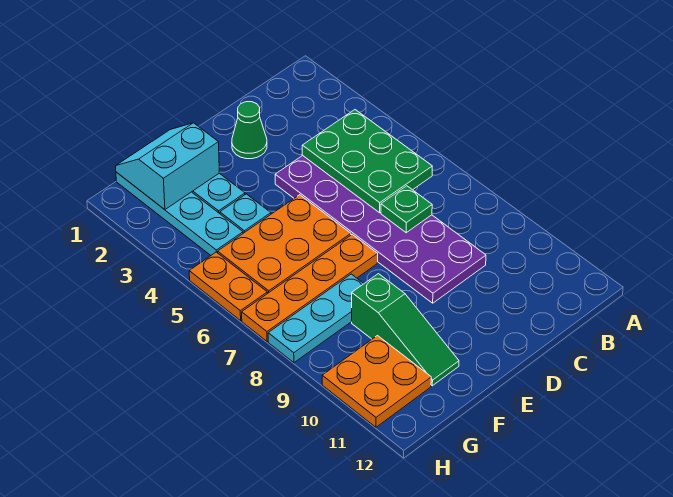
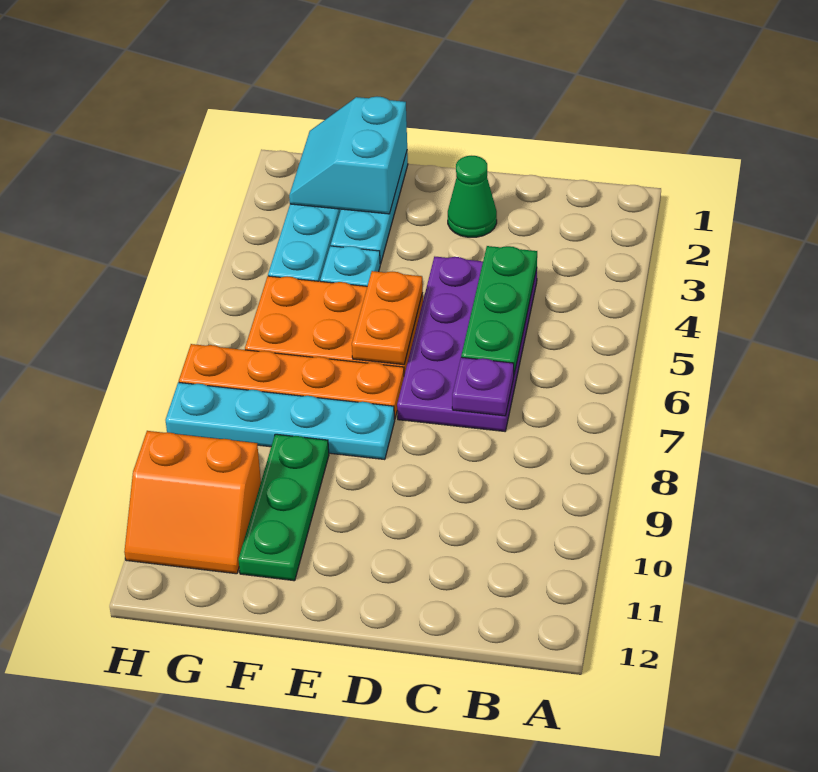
green plate B4:C6 level 2 -> green plate C4:C6 level 2
purple plate C4:D9 level 1 -> purple plate C4:D7 level 1
green plate C7 level 2 -> purple plate C7 level 2
cyan slope F1:G2 level 2 top 2 -> cyan slope F1:G2 level 2 top F
cyan plate F8:H8 level 1 -> cyan plate E8:H8 level 1
green slope F9:F11 level 1 top 9 -> green plate F9:F11 level 1
orange plate G10:H11 level 1 -> orange slope G10:H11 level 1 top 10
orange plate H5:H6 level 1 -> orange plate E5:E6 level 2

